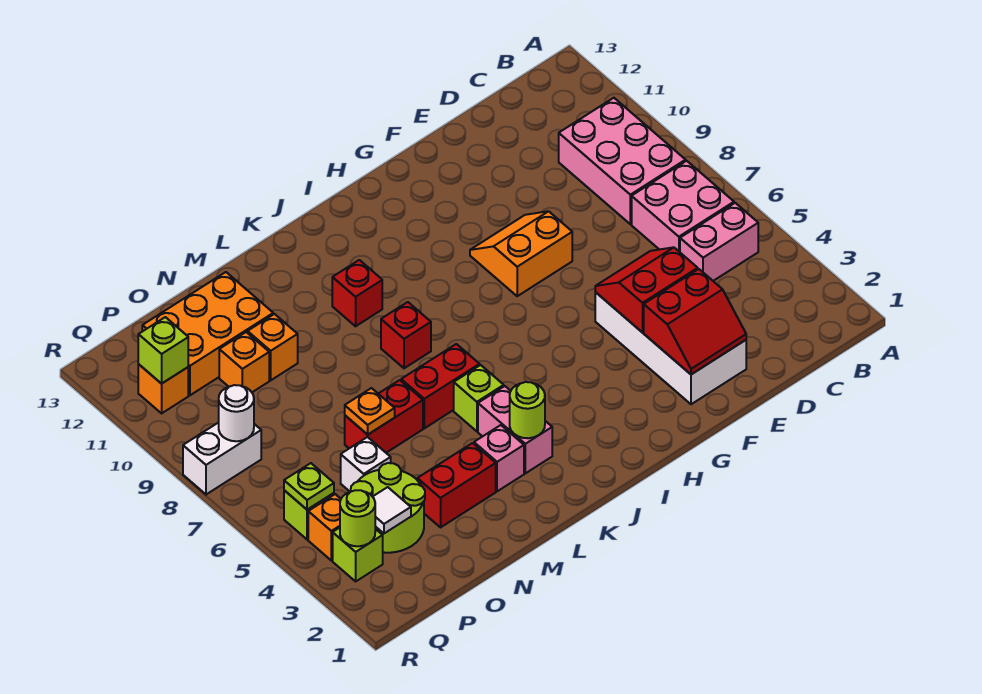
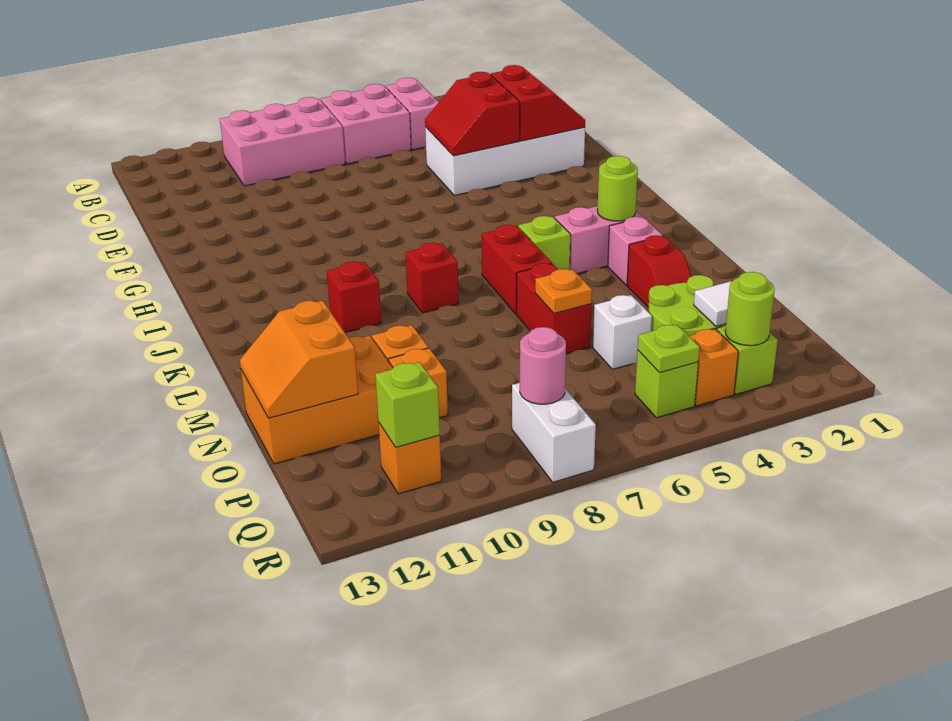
orange slope F8:G9 level 1 top 8 -> orange slope N12:O13 level 2 top 12
red brick M3:N3 level 1 -> red slope M3:N3 level 1 top M
orange brick N11:P12 level 1 -> orange brick N11:O13 level 1
white round brick Q8 level 2 -> pink round brick Q8 level 2

